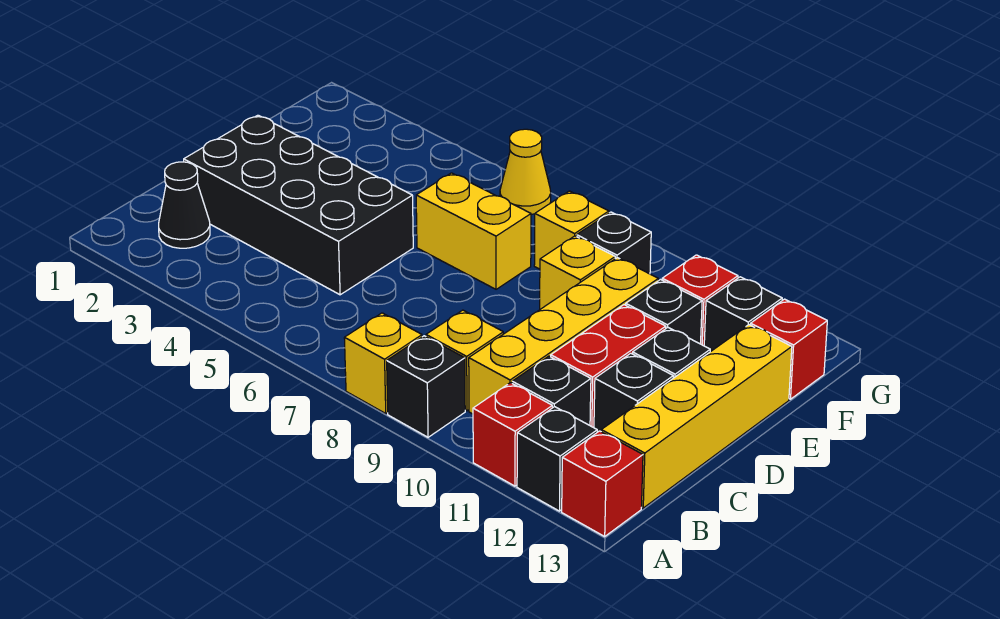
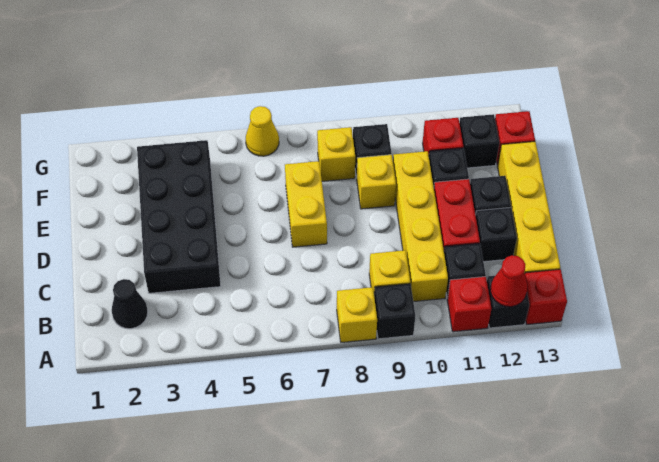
none -> red cone A12 level 2
black brick C2:D5 level 1 -> black brick C3:F4 level 1
yellow brick E6:E7 level 1 -> yellow brick D7:E7 level 1

